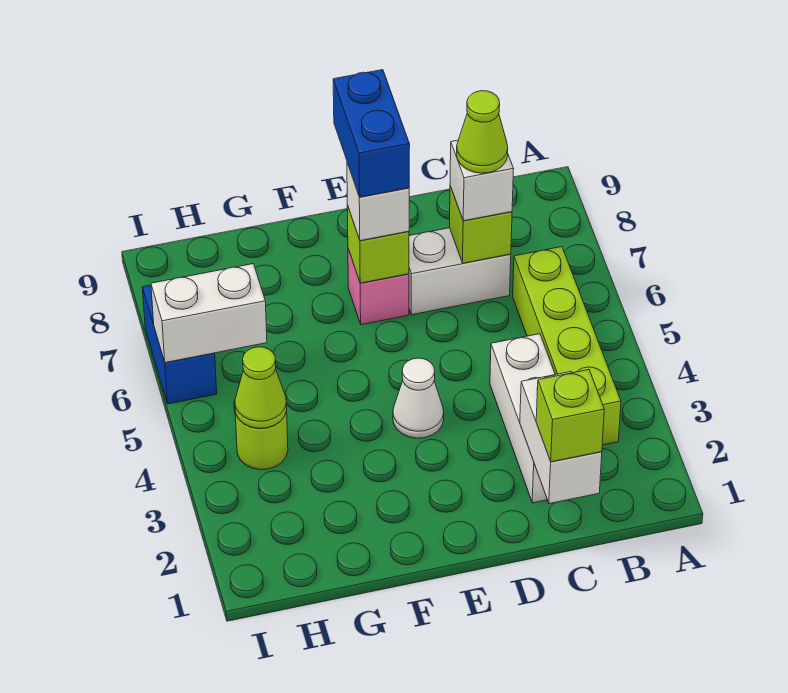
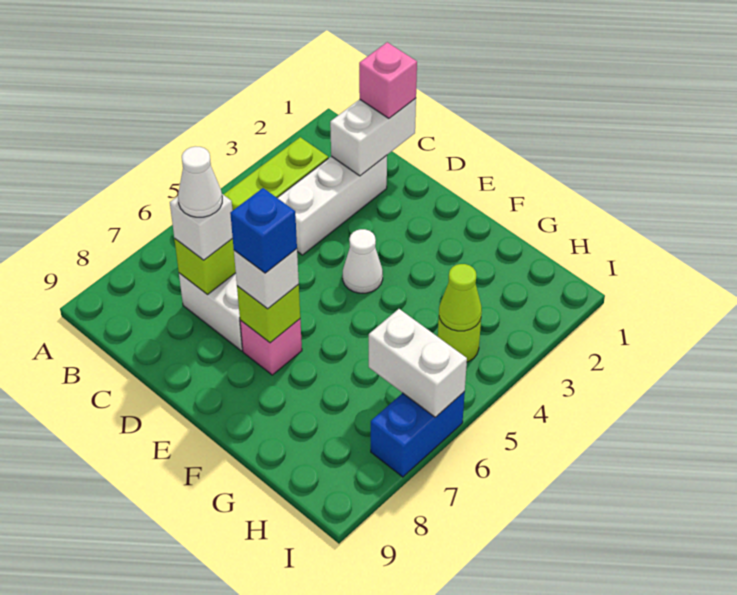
lime brick C1 level 3 -> pink brick C1 level 3
lime cone C7 level 4 -> white cone C7 level 4
blue brick E7:E8 level 4 -> blue brick E7 level 4

